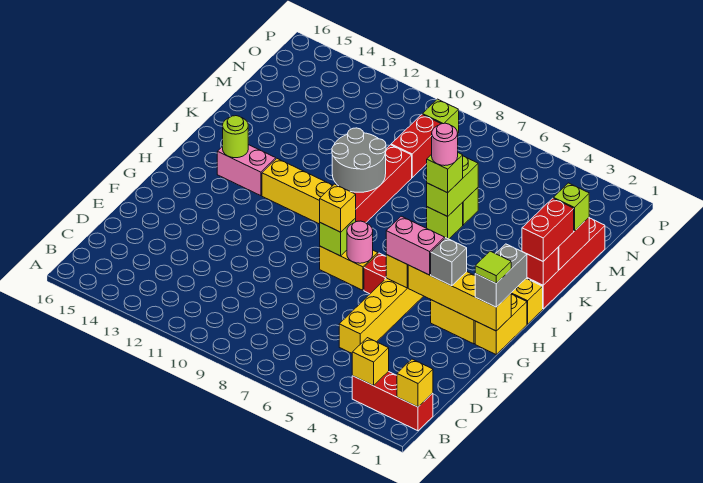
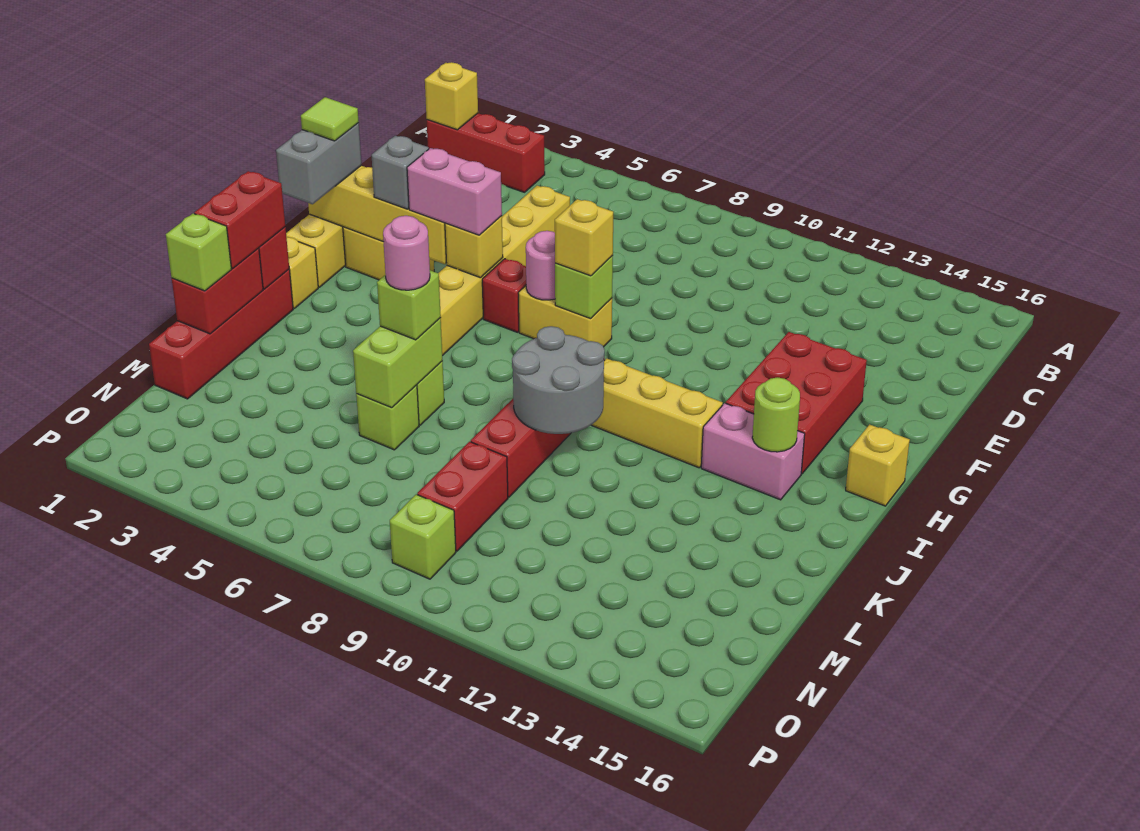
yellow brick B3 level 2 -> yellow brick H16 level 1
none -> red brick F13:H14 level 1

